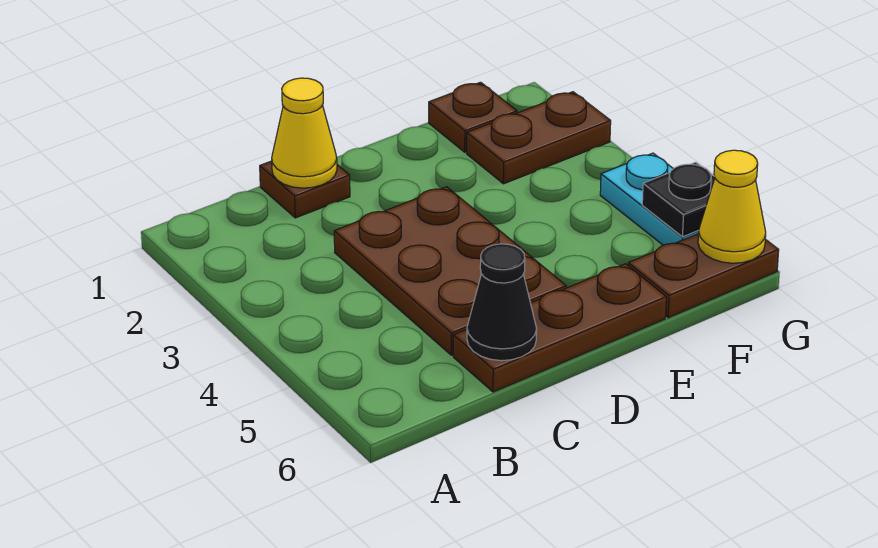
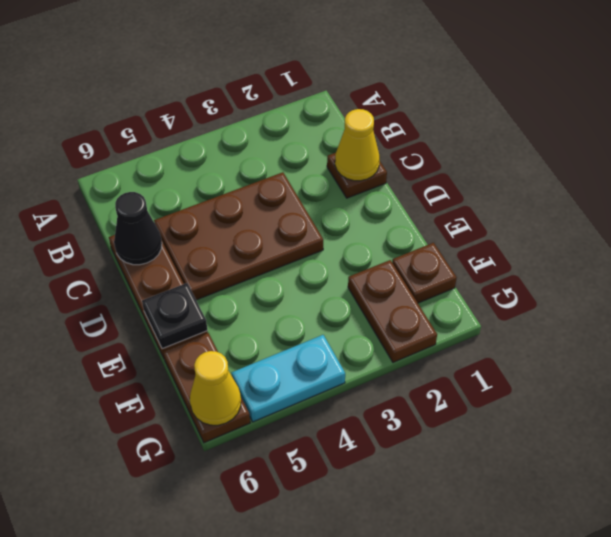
black plate G5 level 2 -> black plate E6 level 2

